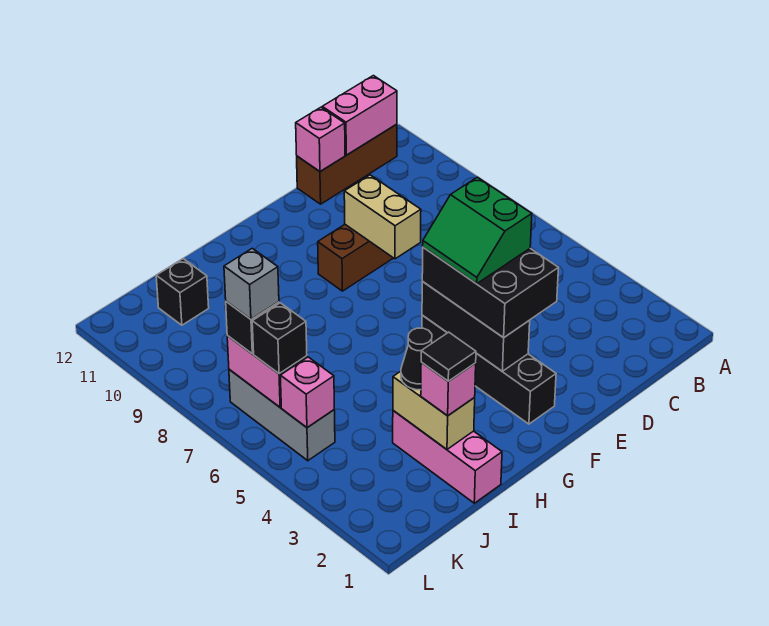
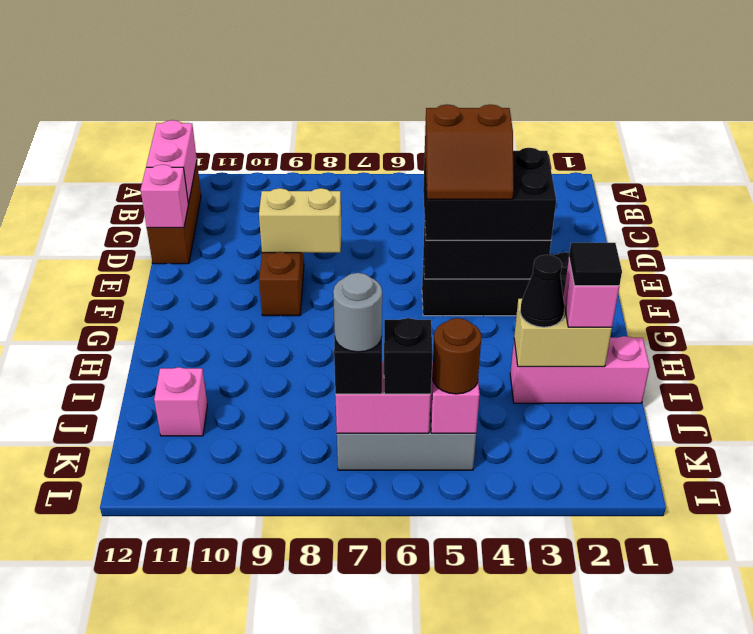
green slope E4:F5 level 4 top E -> brown slope E4:F5 level 4 top E
black brick J11 level 1 -> pink brick J11 level 1
none -> brown round brick K5 level 3
grey brick K7 level 4 -> grey round brick K7 level 4

